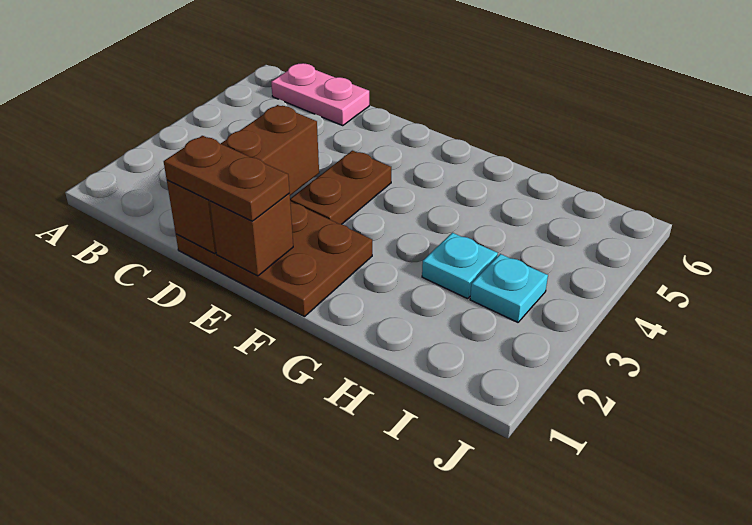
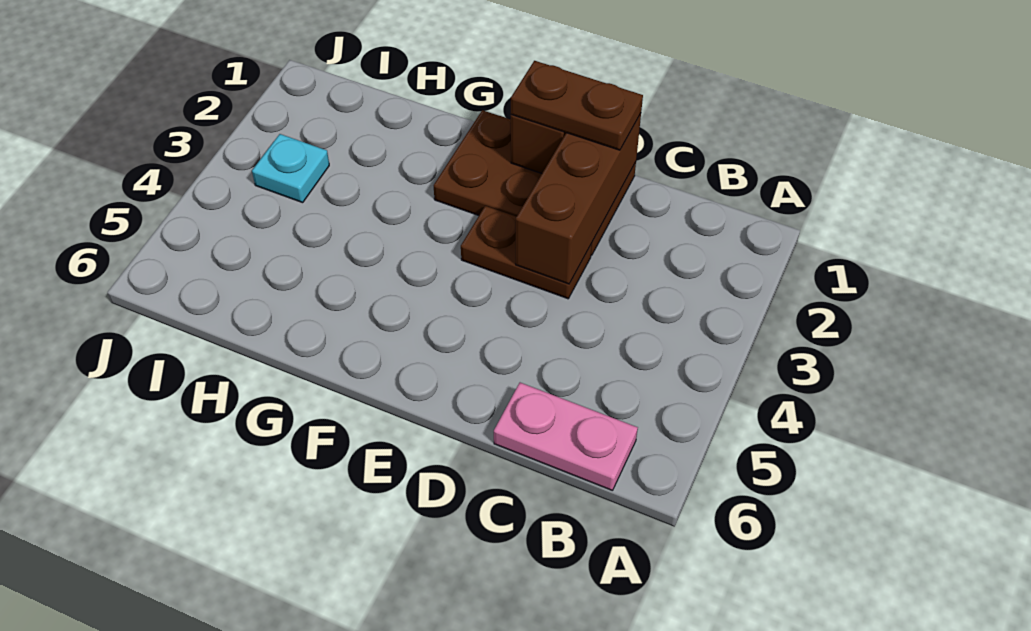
brown plate E3:E4 level 1 -> brown plate D3:E3 level 1
cyan plate H3 level 1 -> none

